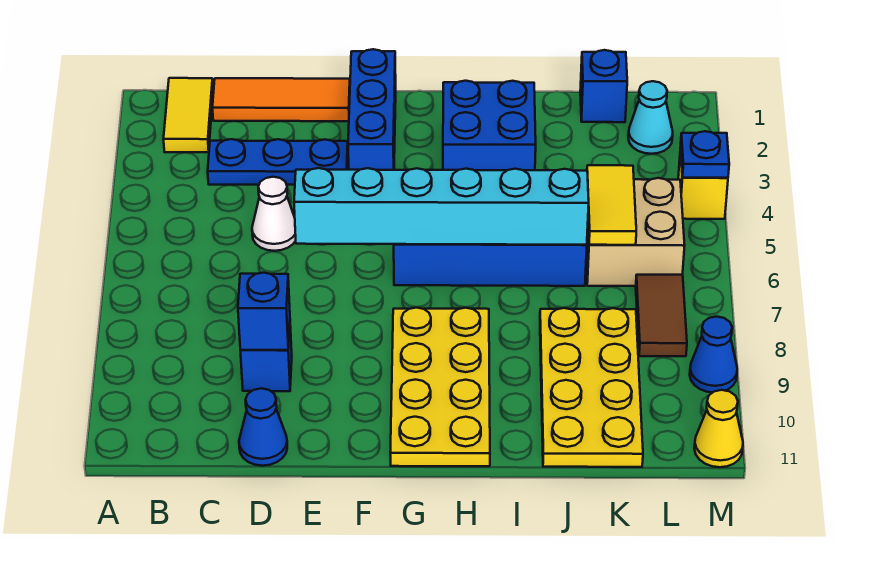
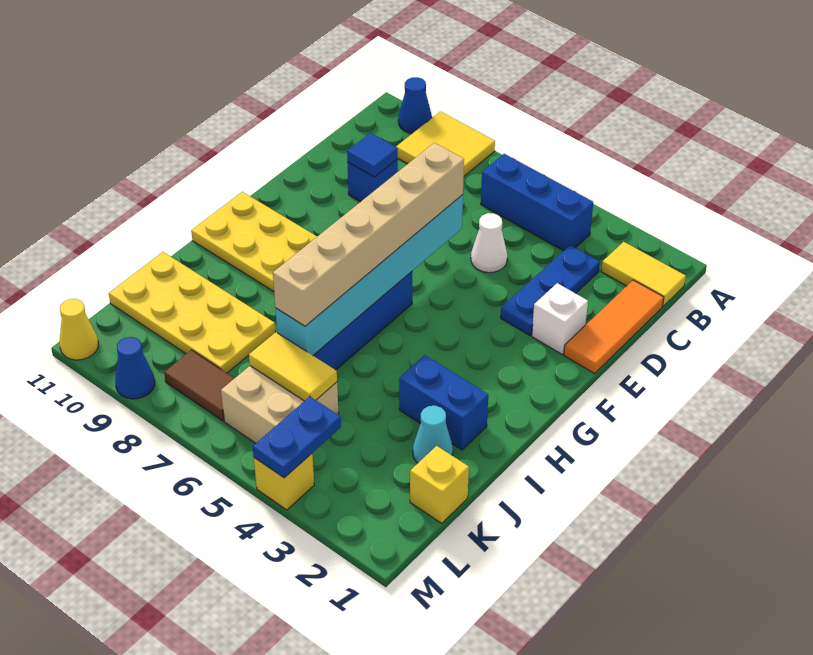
none -> yellow tile A8:B9 level 1
blue brick D9 level 2 -> blue tile D9 level 2
blue cone D11 level 1 -> blue cone A10 level 1
none -> white brick E2 level 1
none -> tan brick E6:J6 level 3
blue brick F1:F3 level 1 -> blue brick B4:B6 level 1
blue brick H2:I3 level 1 -> blue brick I2:I3 level 1
blue brick K1 level 1 -> yellow brick K1 level 1
cyan cone L2 level 1 -> cyan cone J2 level 1
blue plate M4 level 2 -> blue plate L4:M4 level 2

